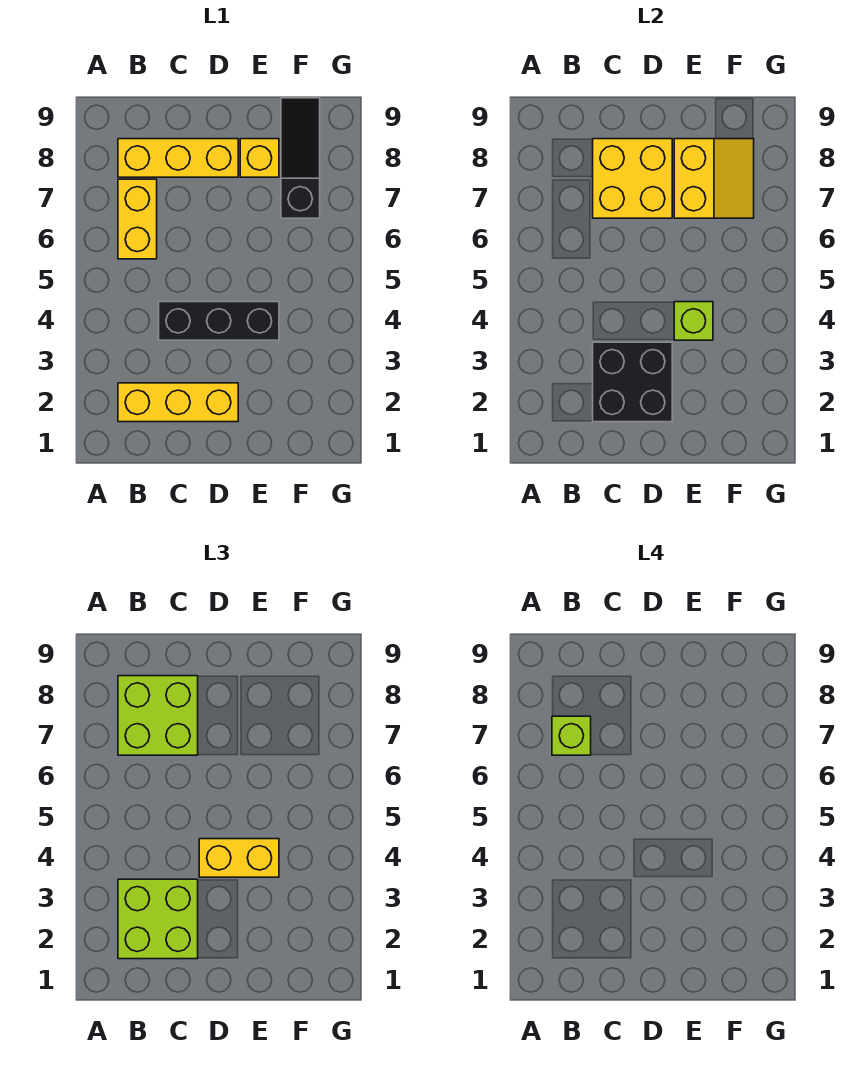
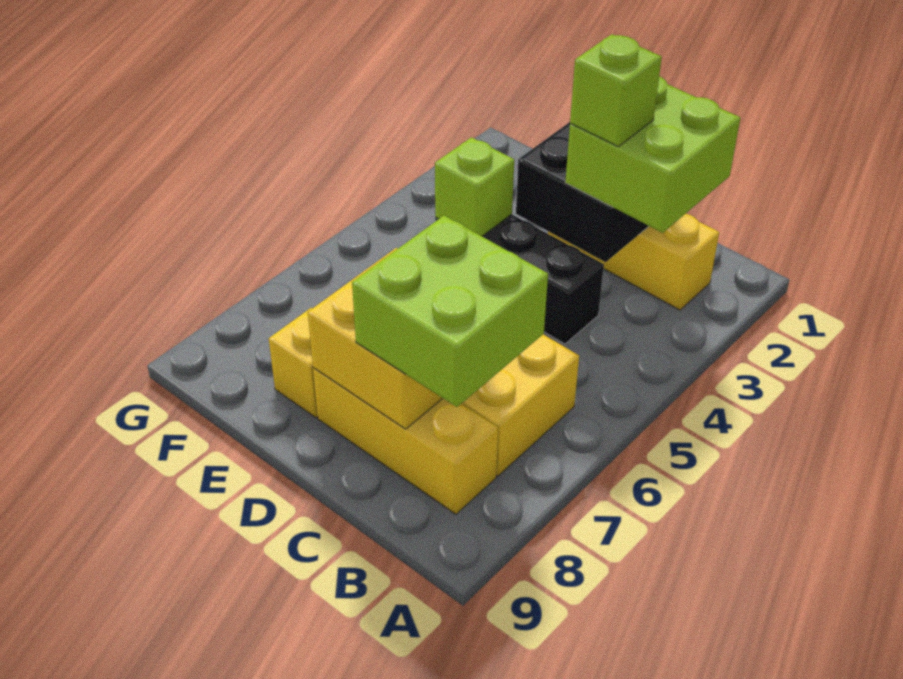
lime brick B7 level 4 -> lime brick C3 level 4
yellow brick D4:E4 level 3 -> none
yellow slope E7:F8 level 2 top E -> none
black slope F7:F9 level 1 top 7 -> none

